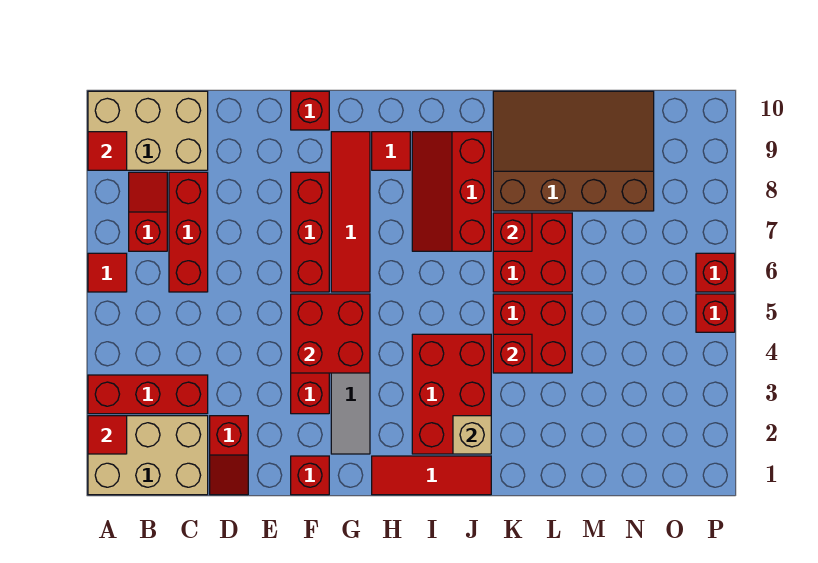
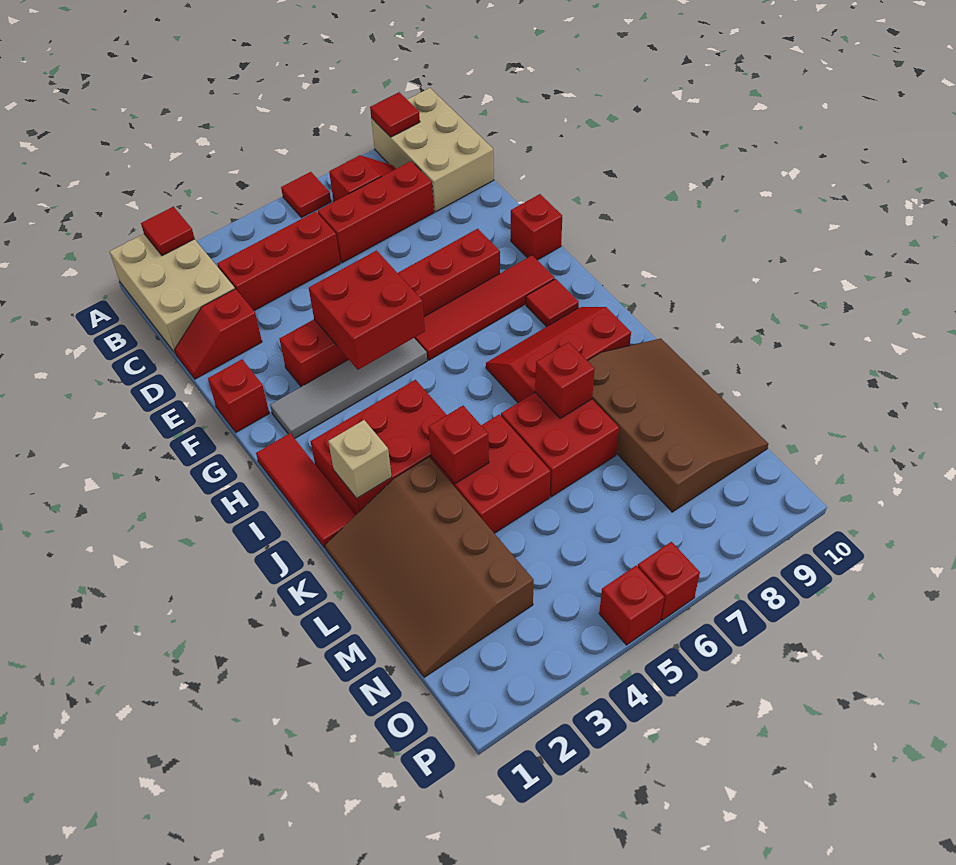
red brick A3:C3 level 1 -> red brick C3:C5 level 1
none -> brown slope K1:N3 level 1 top 3

